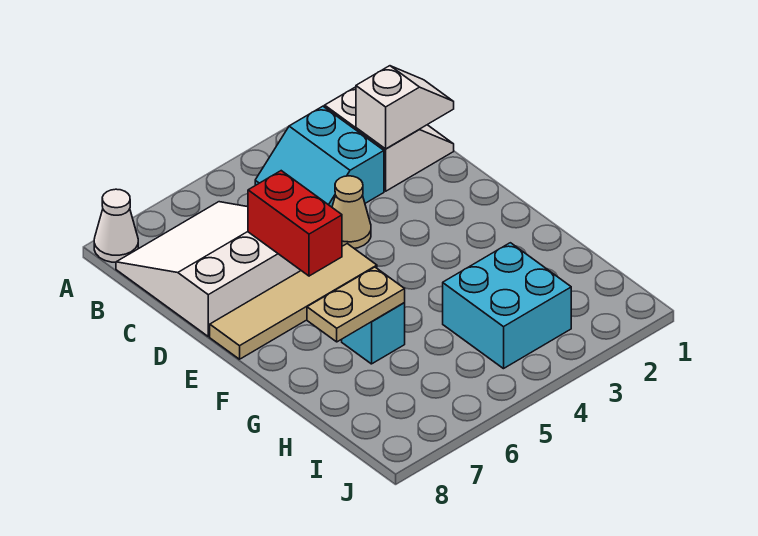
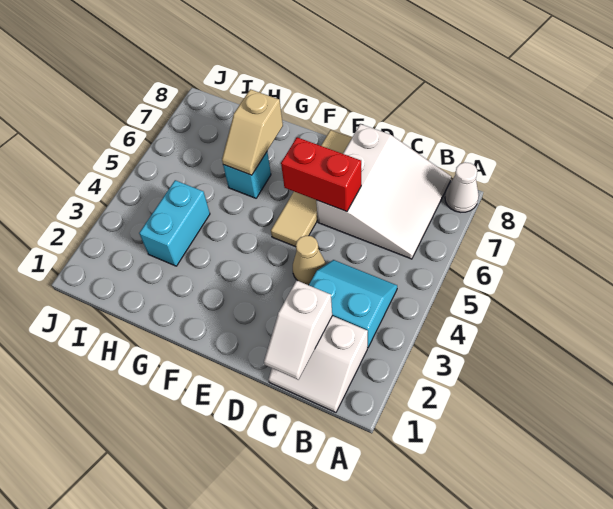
tan plate G6:G7 level 2 -> tan slope G6:G7 level 2 top 7
cyan brick H3:I4 level 1 -> cyan brick H3:H4 level 1

